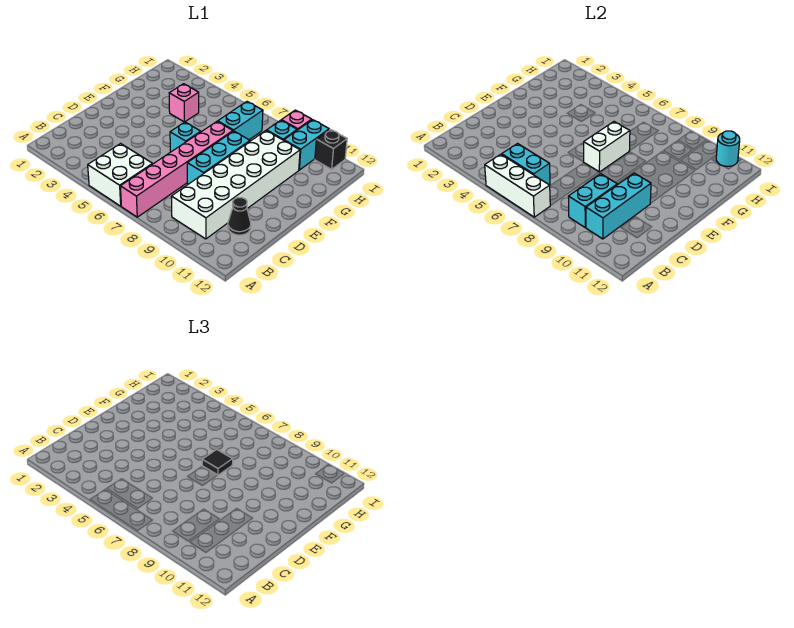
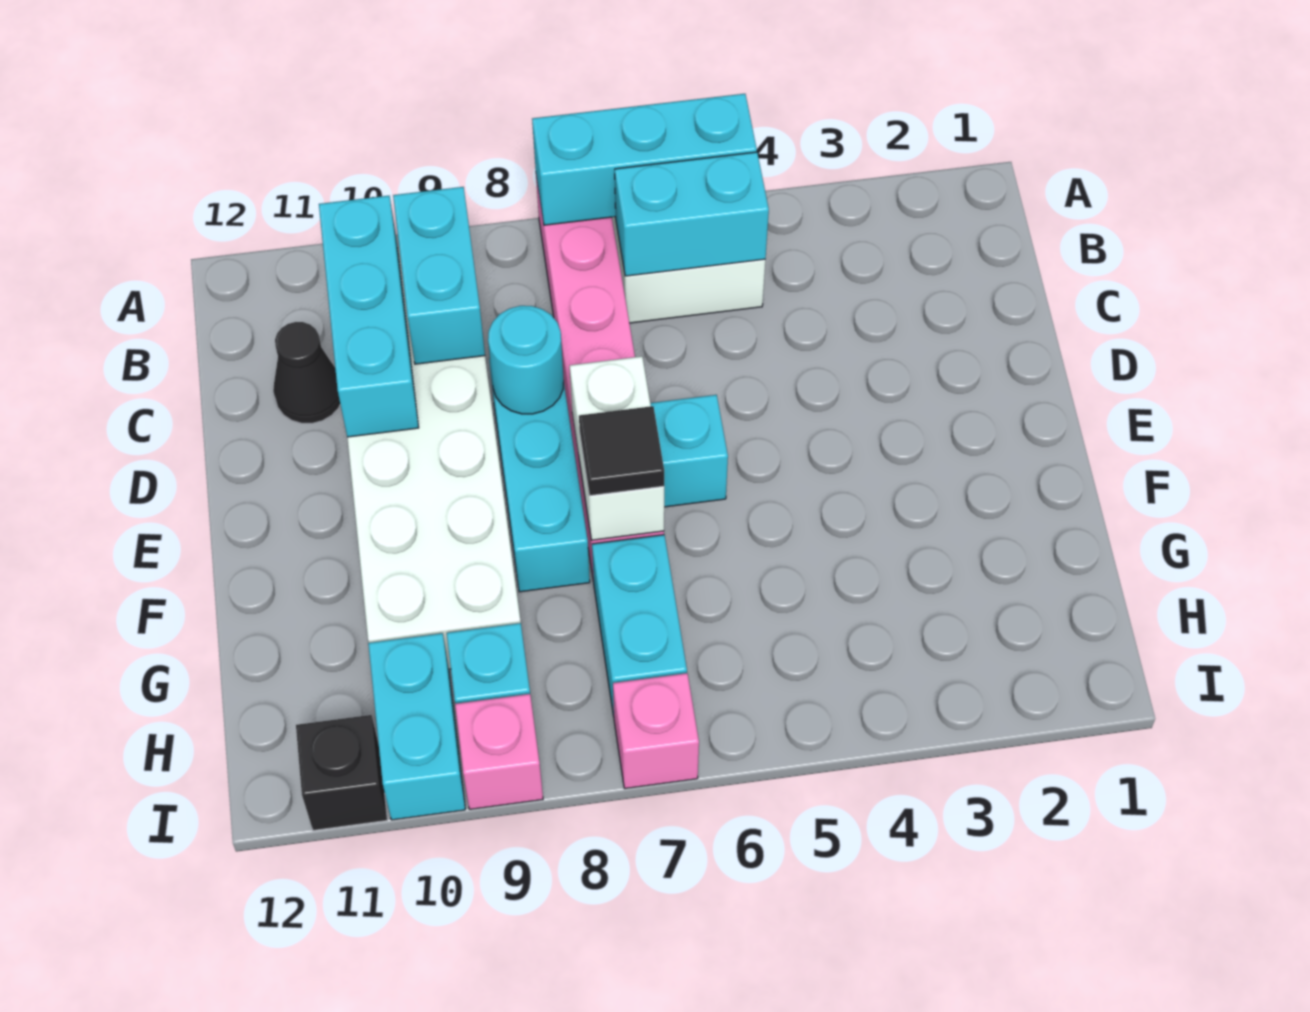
white brick A5:A7 level 2 -> cyan brick A5:A7 level 2
pink brick G4 level 1 -> pink brick I7 level 1
cyan round brick I11 level 2 -> cyan round brick D8 level 2

